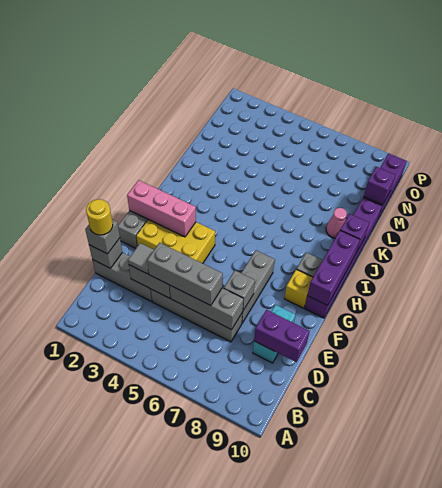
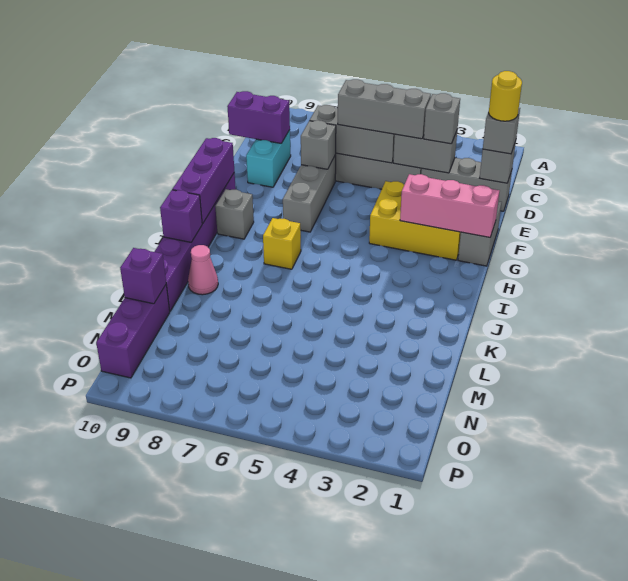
grey tile D3 level 3 -> grey brick D3 level 3
yellow brick G9 level 1 -> yellow brick I7 level 1

